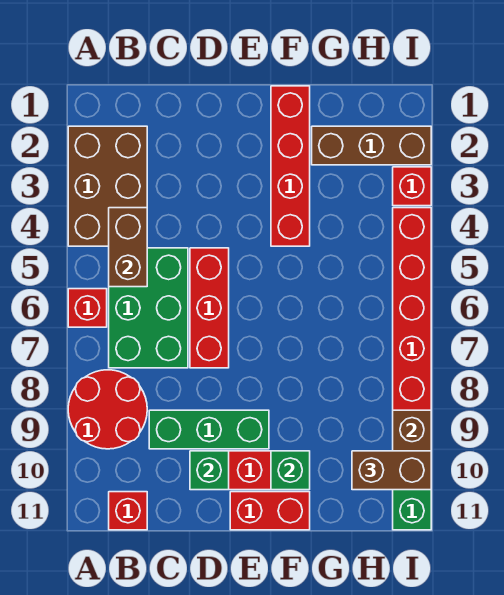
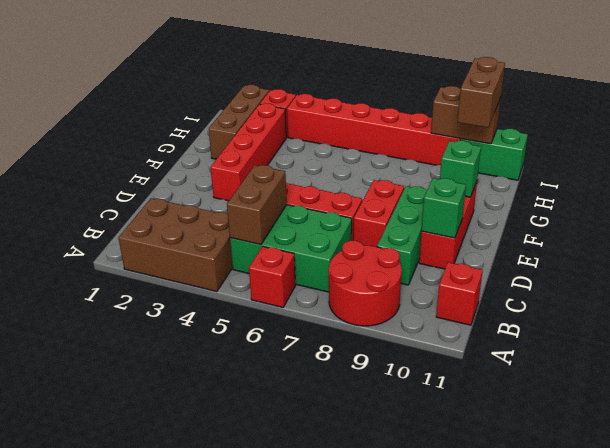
brown brick B4:B5 level 2 -> brown brick B5:C5 level 2
red brick E11:F11 level 1 -> red brick D8:E8 level 1
red brick F1:F4 level 1 -> red brick E3:H3 level 1

